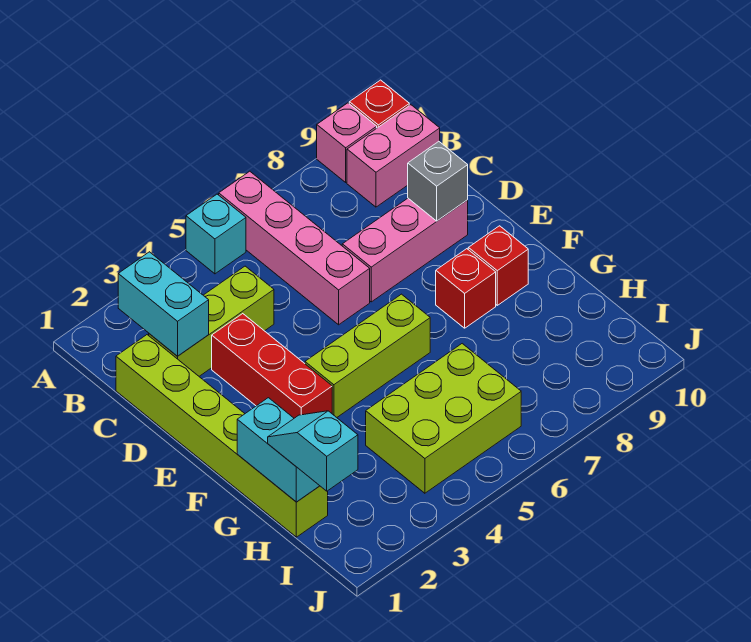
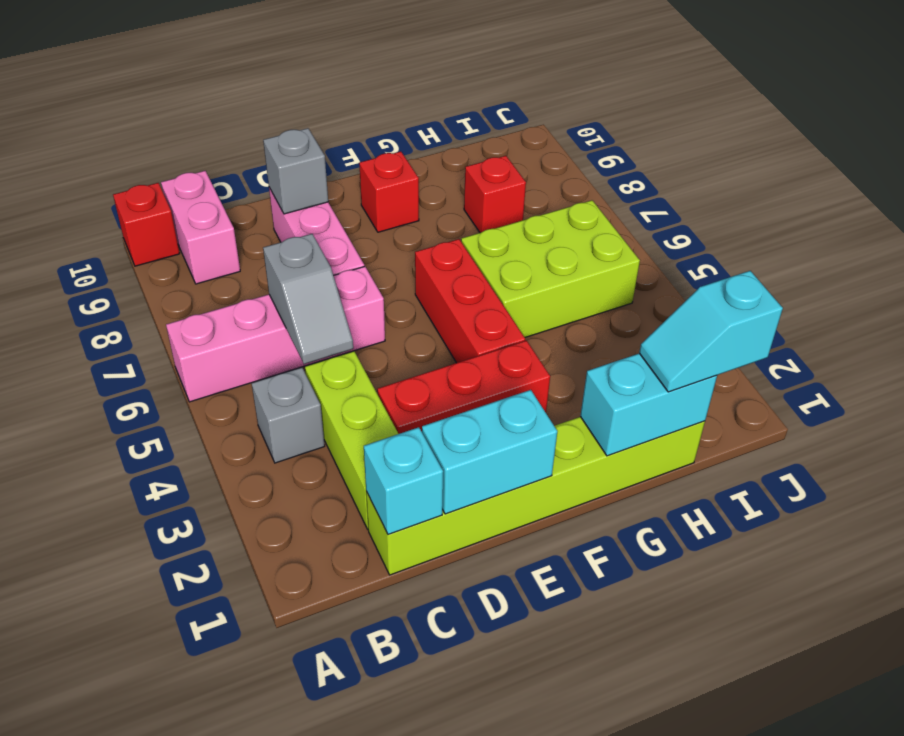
cyan brick A5 level 1 -> cyan brick C1 level 2
pink brick A9 level 1 -> none
cyan brick B2:C2 level 2 -> cyan brick D1:E1 level 2
none -> grey brick B4 level 1
none -> grey slope C5:C6 level 2 top 6
lime brick F4:F6 level 1 -> red brick F4:F6 level 1
red brick F8 level 1 -> red brick H8 level 1
lime brick H4:I6 level 1 -> lime brick G5:I6 level 1

